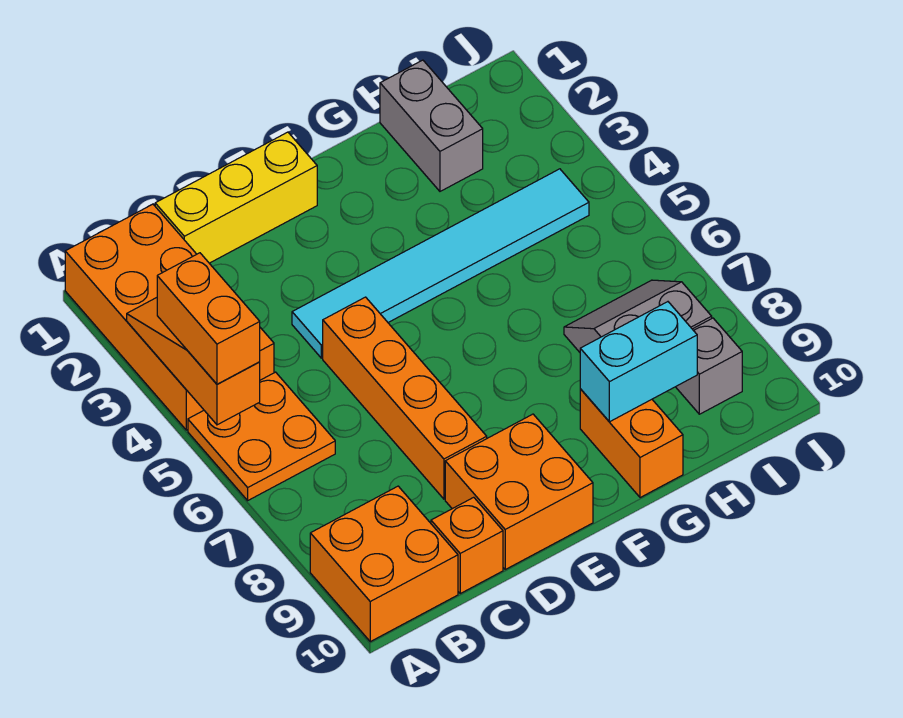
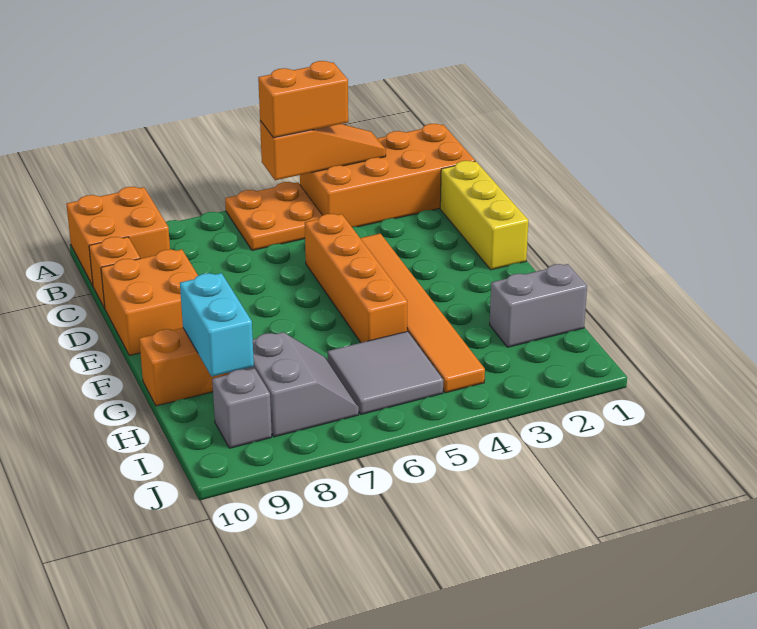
cyan tile D4:I4 level 1 -> orange tile D4:I4 level 1
orange brick D5:D8 level 1 -> orange brick D5:G5 level 1
none -> grey tile H5:I6 level 1

